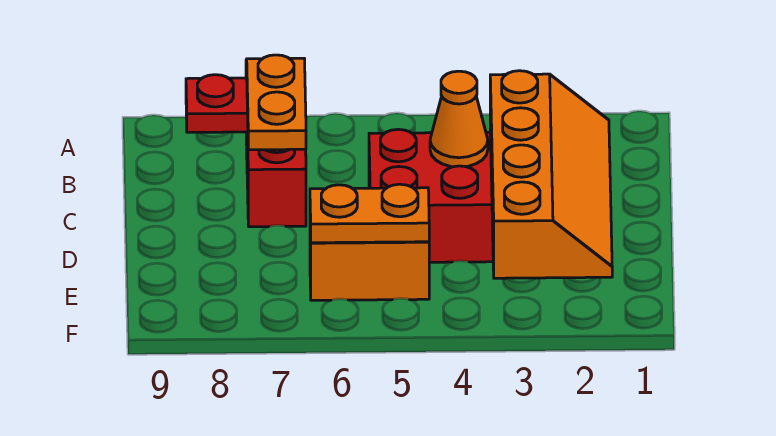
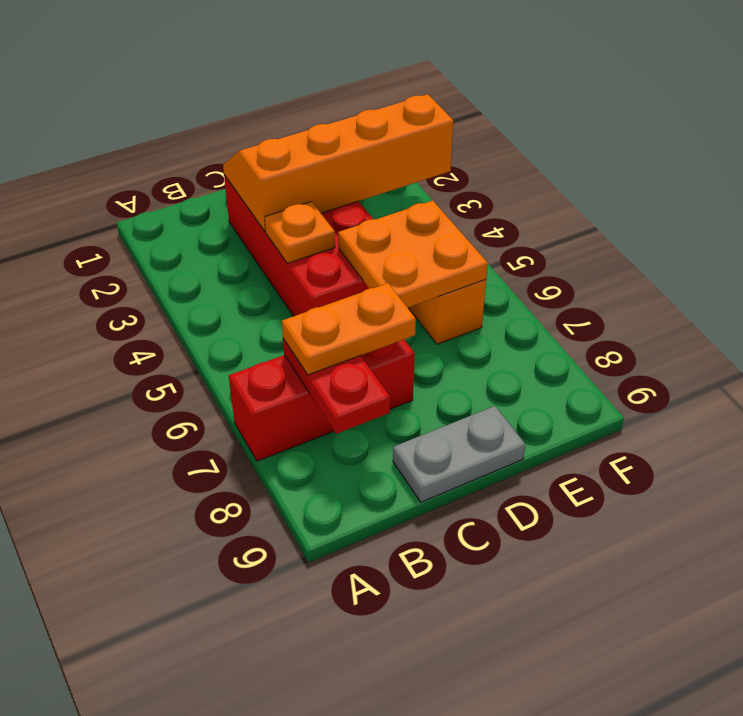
orange cone C4 level 2 -> orange plate C4 level 2
none -> grey plate C9:D9 level 1
orange plate E5:E6 level 2 -> orange plate D5:E6 level 2

